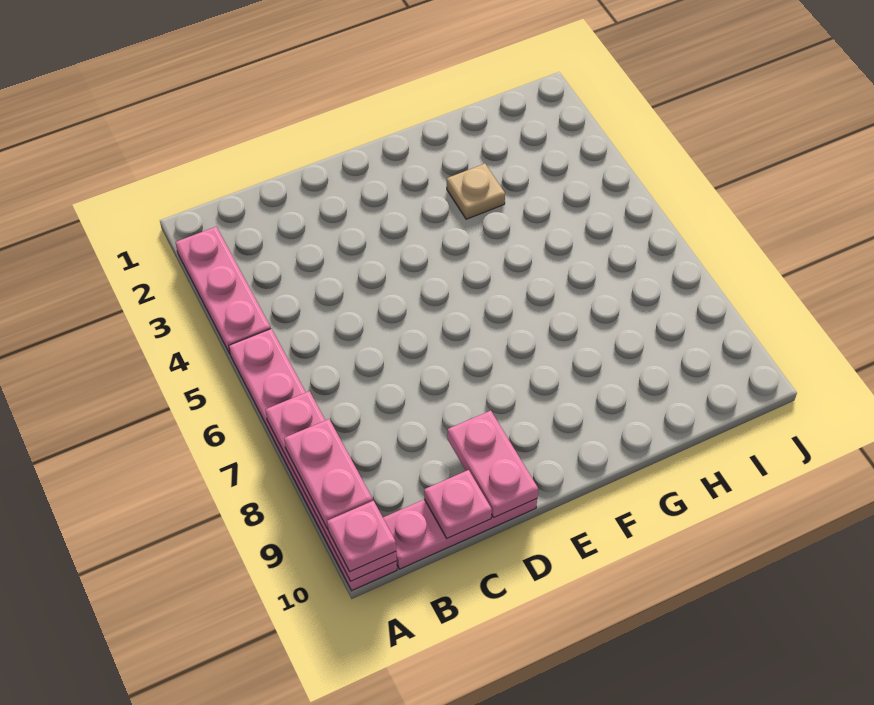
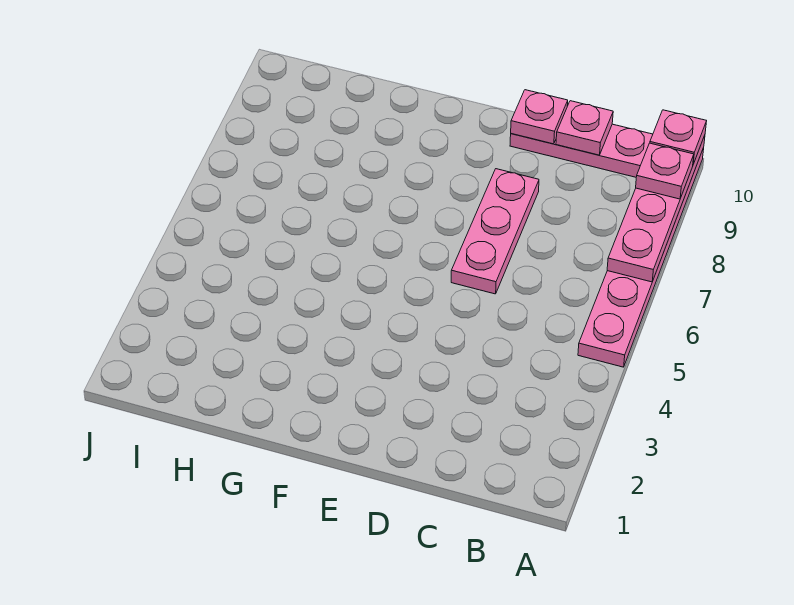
pink plate A2:A4 level 1 -> pink plate D6:D8 level 1
pink plate A8:A9 level 3 -> pink plate A9 level 3
pink plate D9:D10 level 2 -> pink plate D10 level 2
tan plate G3 level 1 -> none

